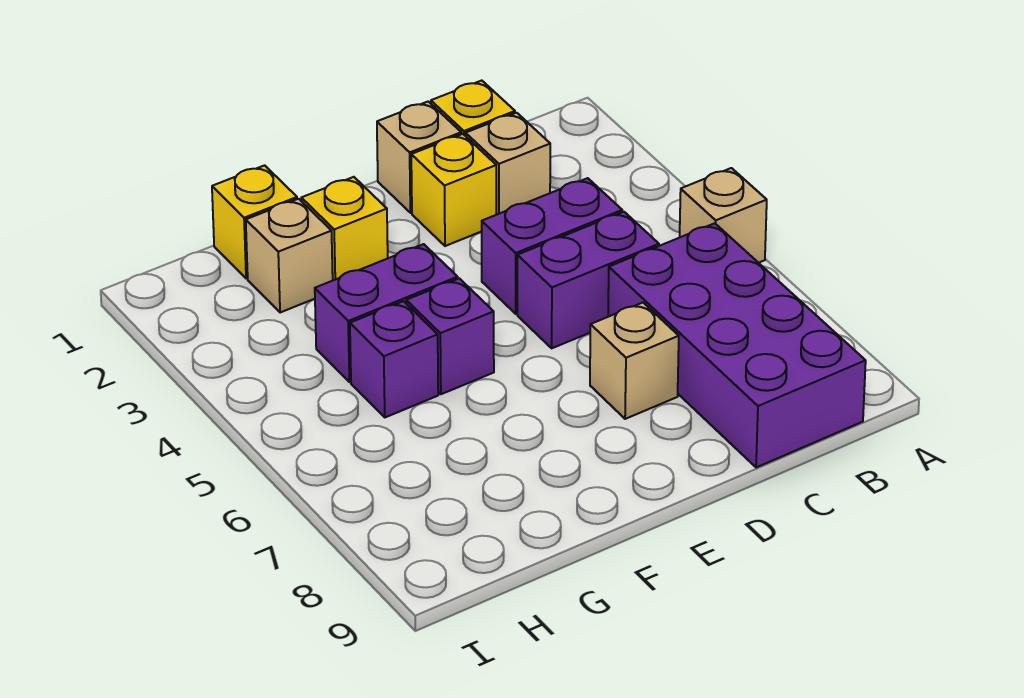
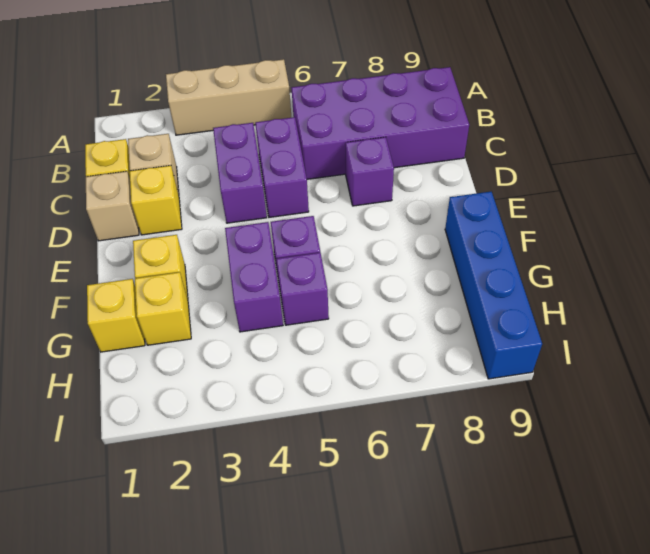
tan brick A5 level 1 -> tan brick A3:A5 level 1
tan brick D7 level 1 -> purple brick D7 level 1
none -> blue brick F9:I9 level 1
tan brick G2 level 1 -> yellow brick G2 level 1

